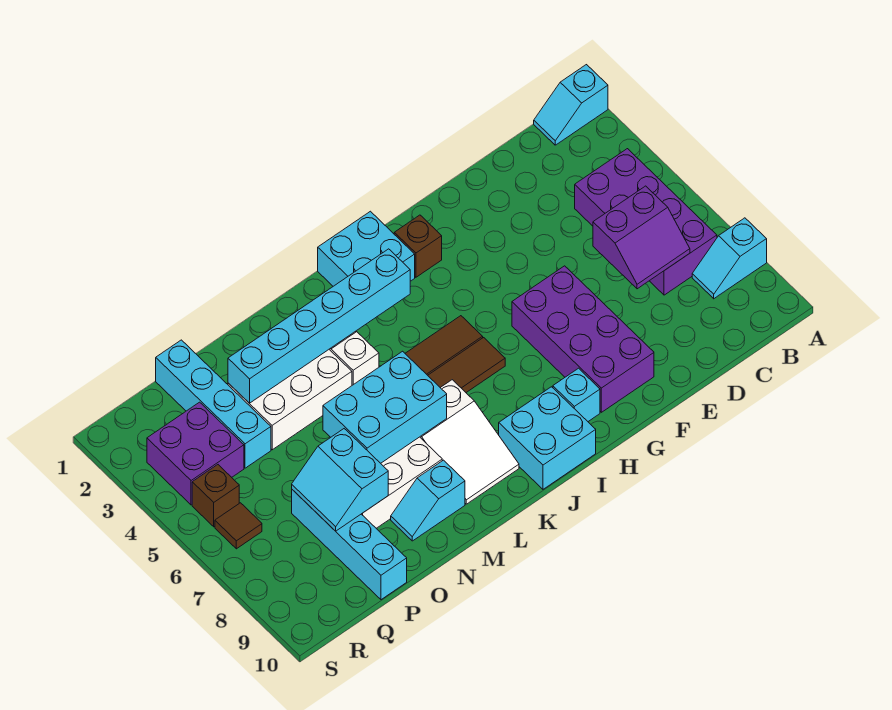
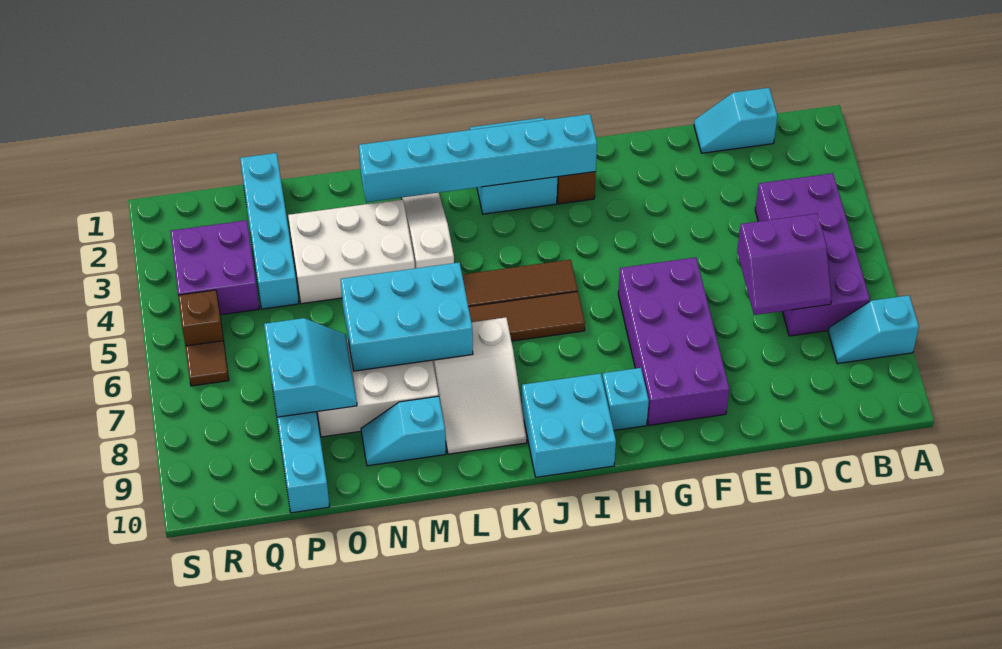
cyan slope A1:B1 level 1 top A -> cyan slope C1:D1 level 1 top C
cyan brick J3:O3 level 2 -> cyan brick H2:M2 level 2
cyan slope O7:P8 level 2 top O -> cyan slope O7:P8 level 2 top P

